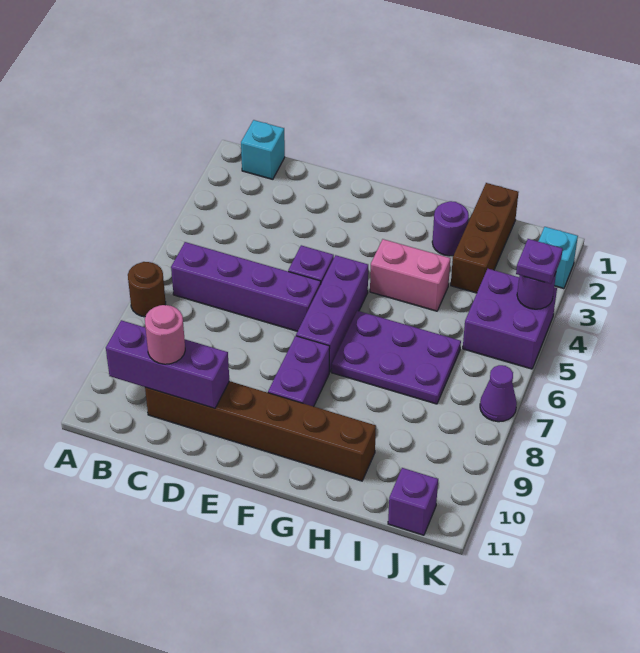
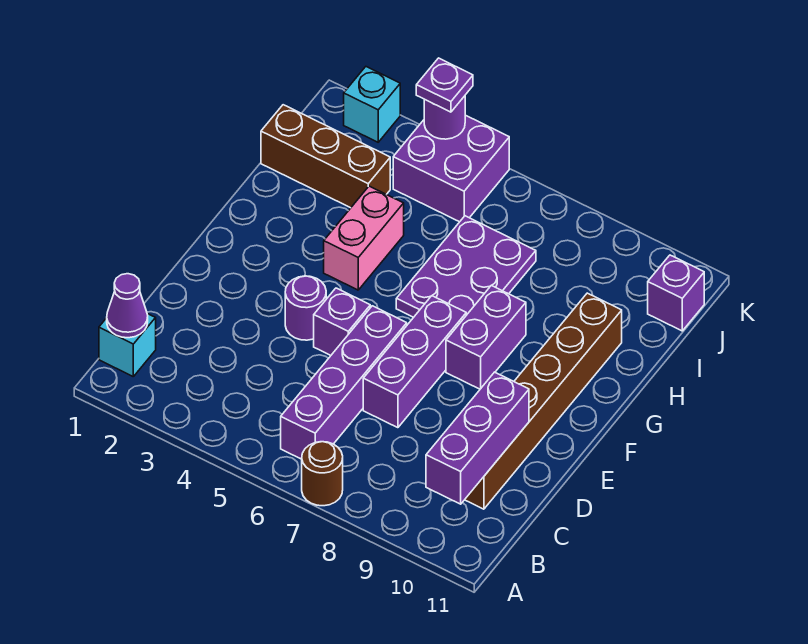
pink round brick C10 level 3 -> none
purple brick F5:F7 level 1 -> purple brick D7:F7 level 1
purple brick F8:F9 level 1 -> purple brick F8:G8 level 1
purple round brick H2 level 1 -> purple round brick E4 level 1
purple cone K7 level 1 -> purple cone B1 level 2

